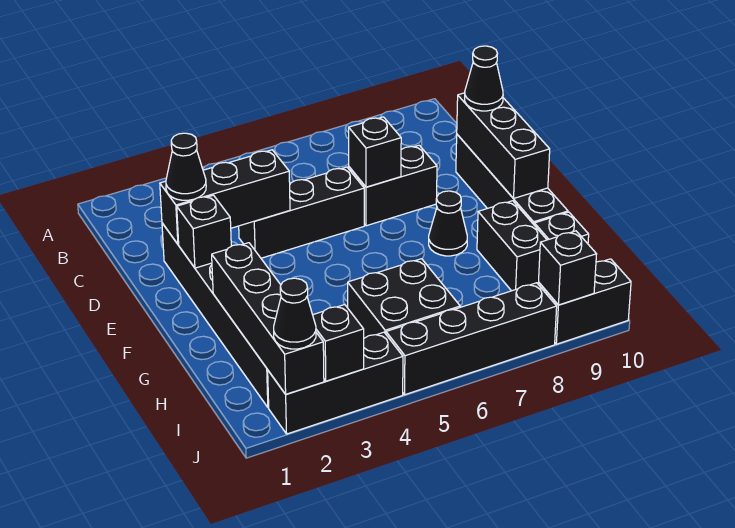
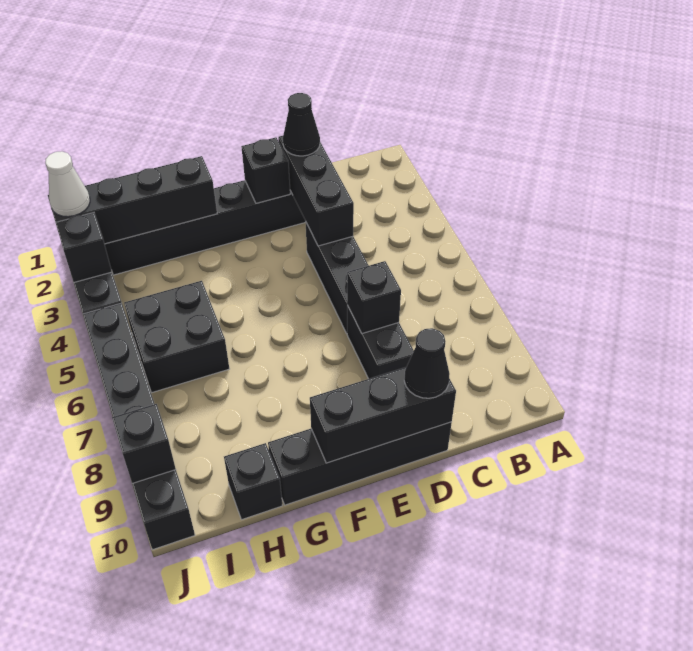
black cone F8 level 1 -> none
black brick G9:H9 level 1 -> none
black cone J2 level 3 -> white cone J2 level 3

